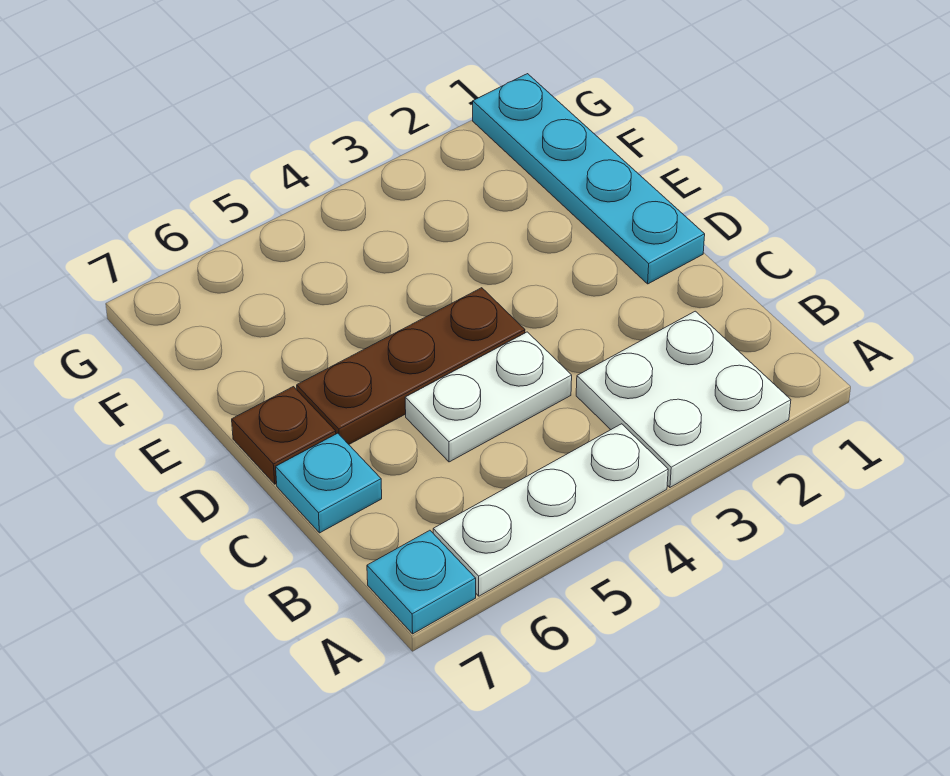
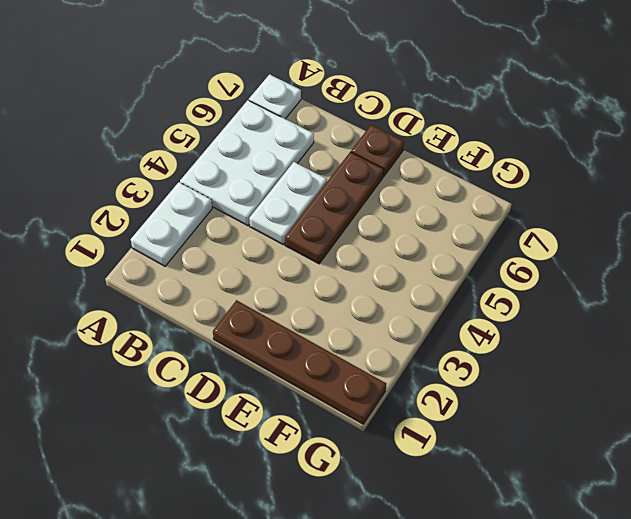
white plate A2:B3 level 1 -> white plate A2:A3 level 1
white plate A4:A6 level 1 -> white plate A4:B6 level 1
cyan plate A7 level 1 -> white plate A7 level 1
cyan plate C7 level 1 -> none
cyan plate D1:G1 level 1 -> brown plate D1:G1 level 1

